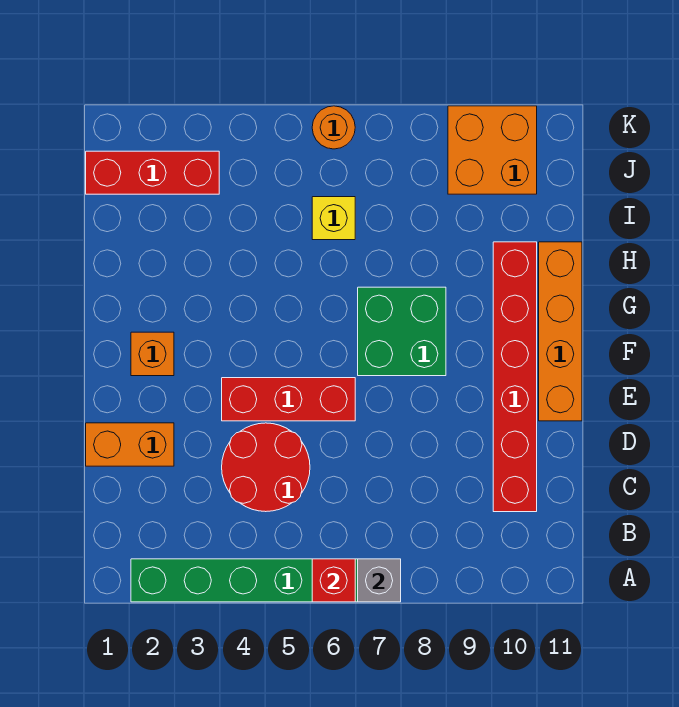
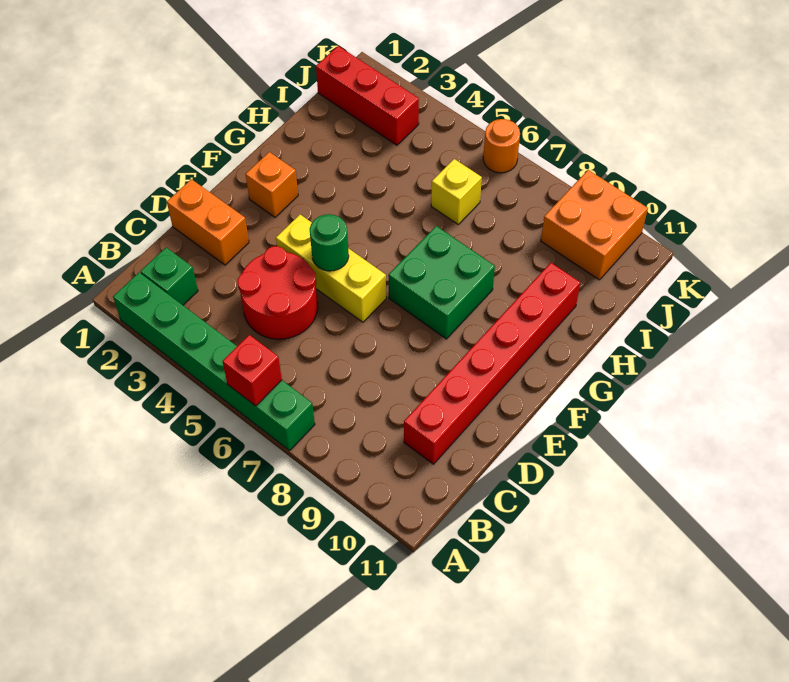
grey brick A7 level 2 -> none
none -> green brick B2 level 1
red brick E4:E6 level 1 -> yellow brick E4:E6 level 1
none -> green round brick E5 level 2
orange brick E11:H11 level 1 -> none

